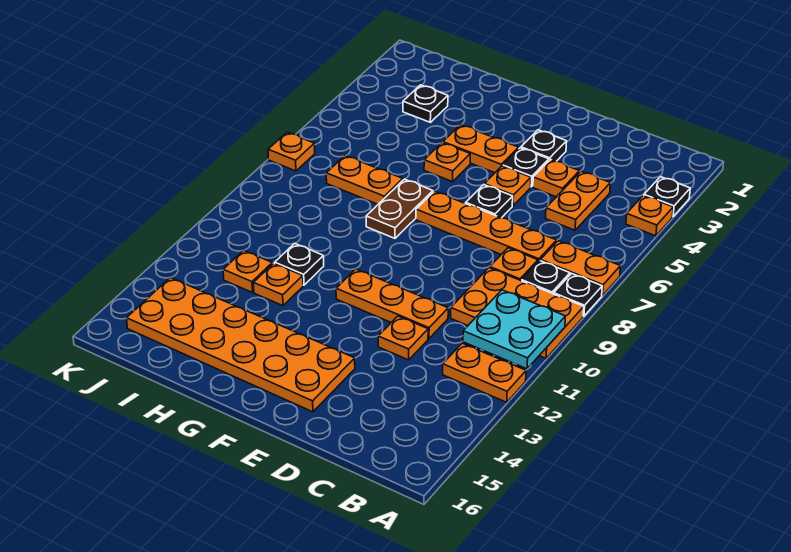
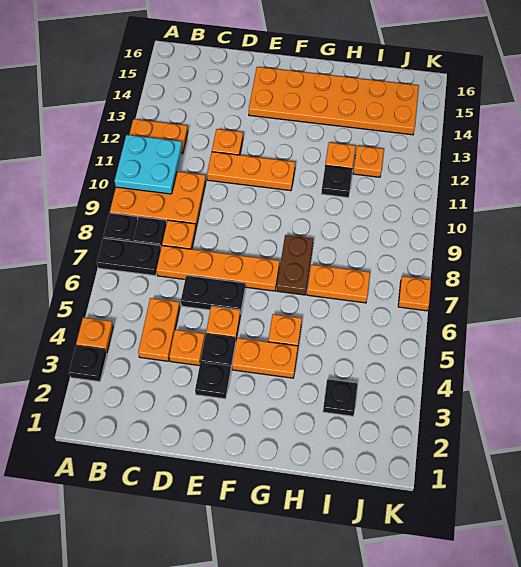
orange plate A7:B7 level 1 -> black plate A7:B7 level 1
black plate E6 level 1 -> black plate D6:E6 level 1

